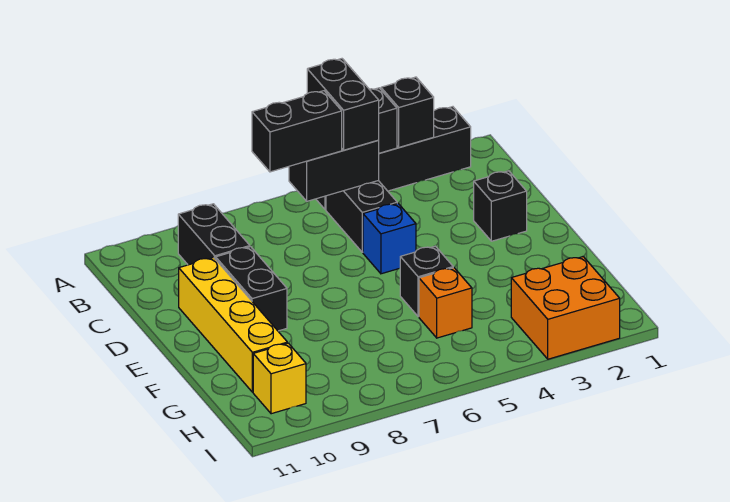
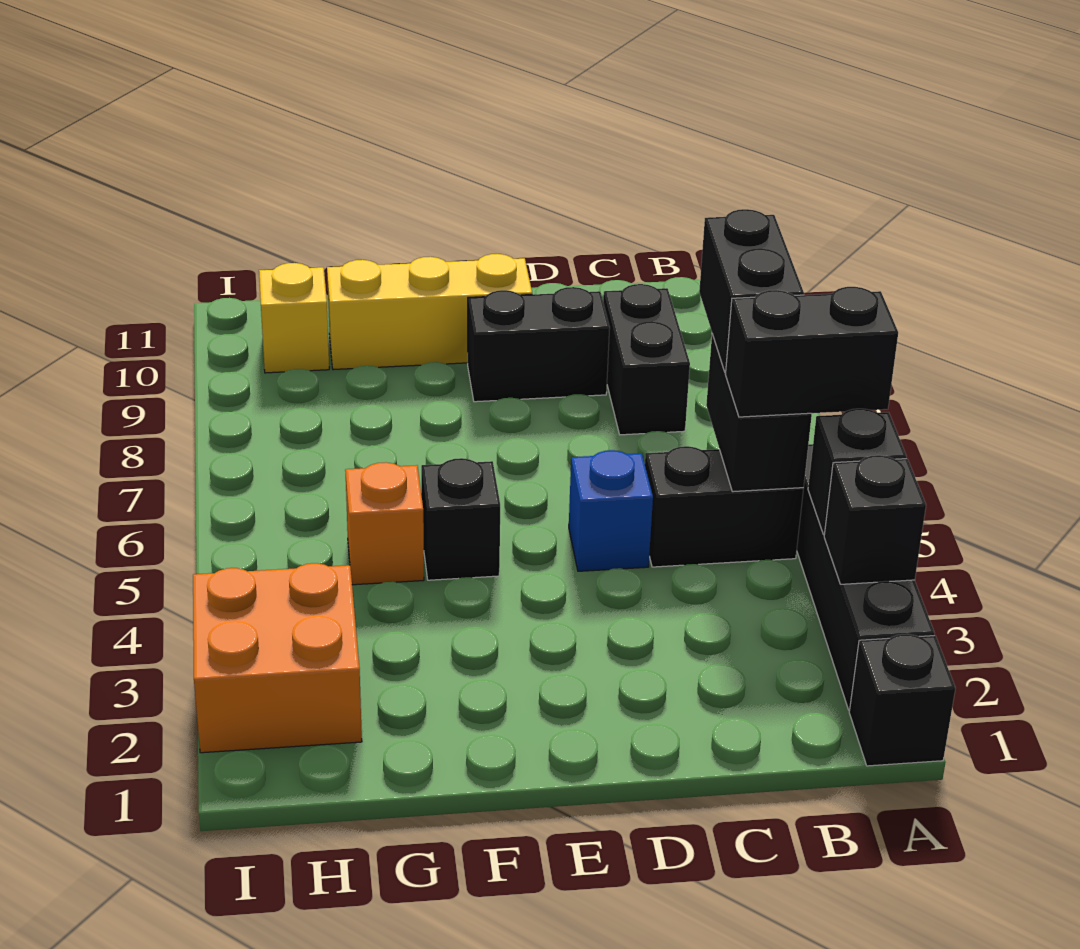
black brick B9:C9 level 1 -> black brick C8:C9 level 1
black brick D2 level 1 -> black brick A1 level 1
yellow brick D10:G10 level 1 -> yellow brick E10:G10 level 1

